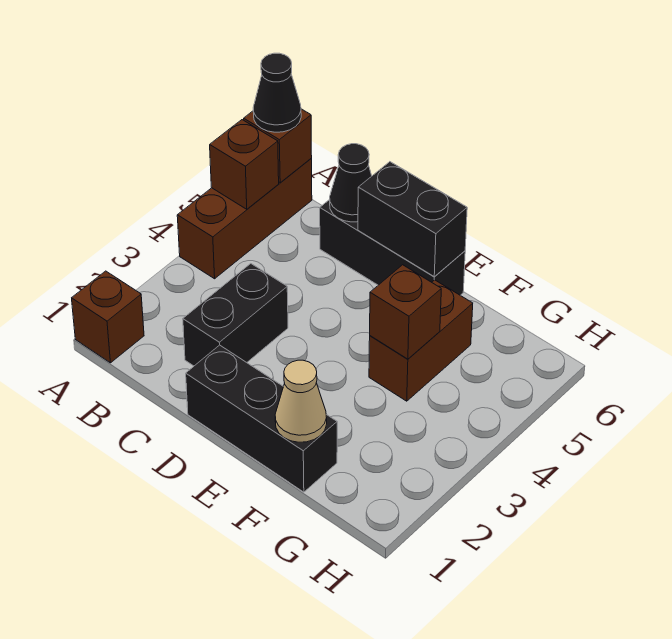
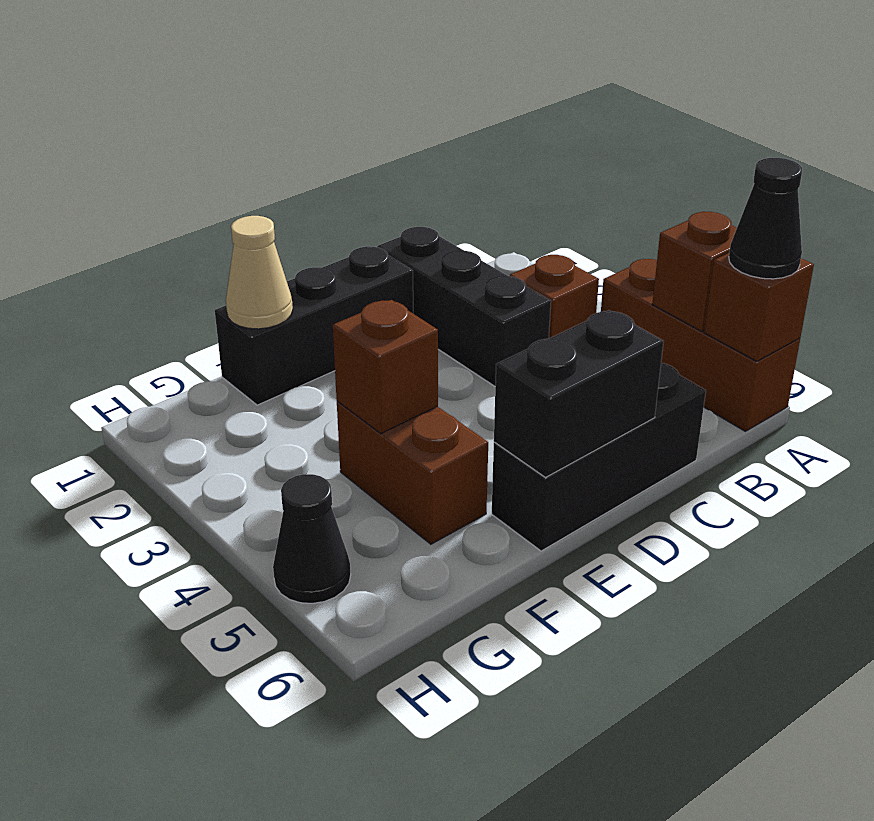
brown brick A1 level 1 -> brown brick B3 level 1
black brick C2:C3 level 1 -> black brick C1:C3 level 1
black cone C6 level 2 -> black cone H5 level 1

